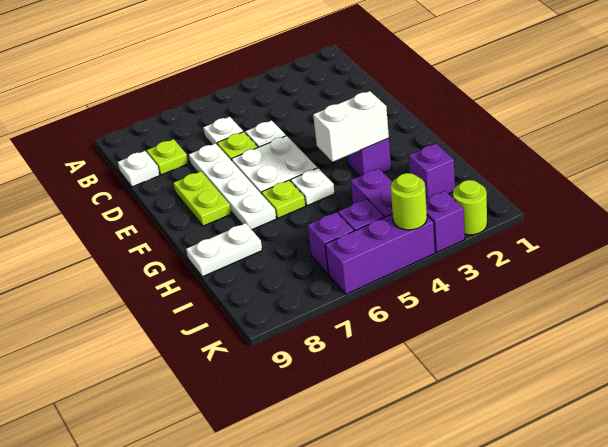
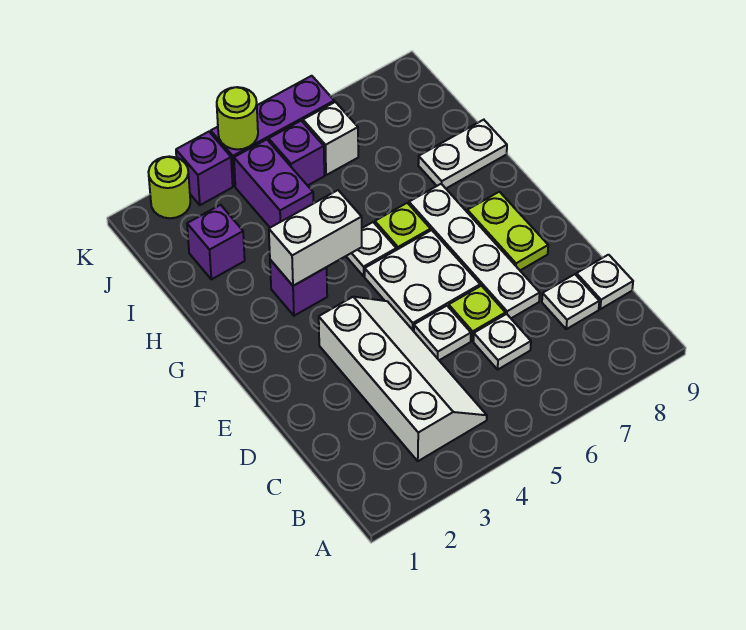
none -> white slope B3:E4 level 1 top 3
lime plate C8 level 1 -> white plate C8 level 1
purple brick J6 level 1 -> white brick J6 level 1

